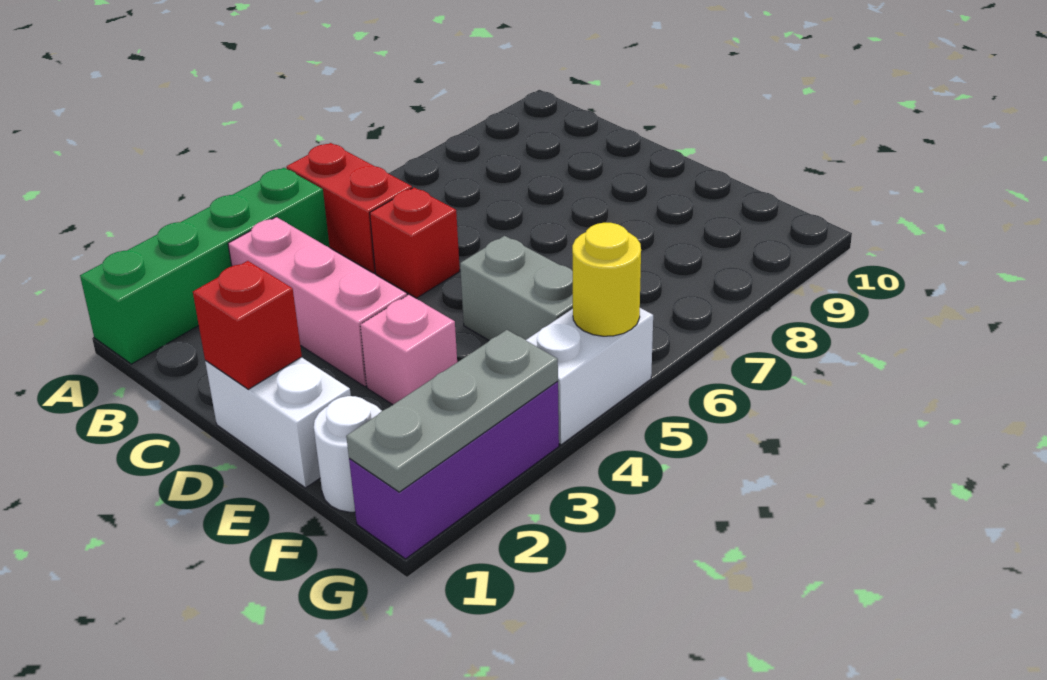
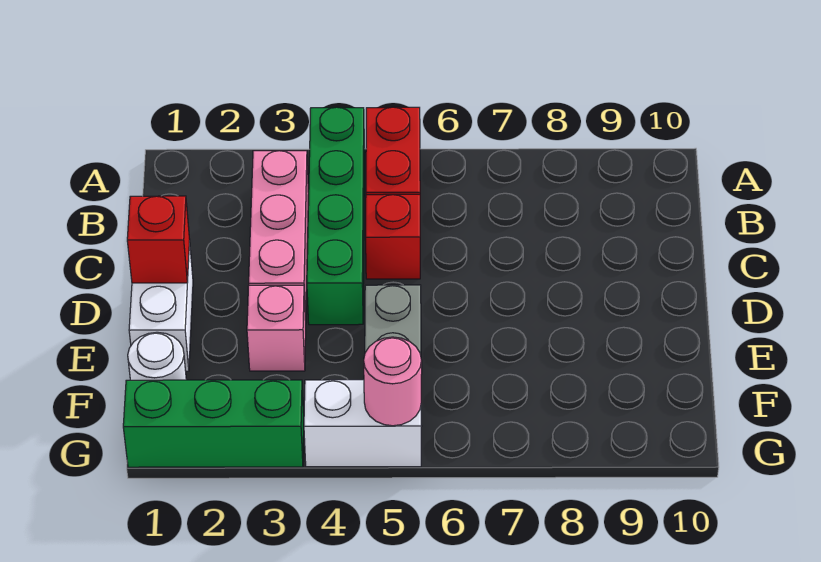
green brick A1:A4 level 1 -> green brick A4:D4 level 1
purple brick G1:G3 level 1 -> green brick G1:G3 level 1
grey plate G1:G3 level 2 -> none
yellow round brick G5 level 2 -> pink round brick G5 level 2

